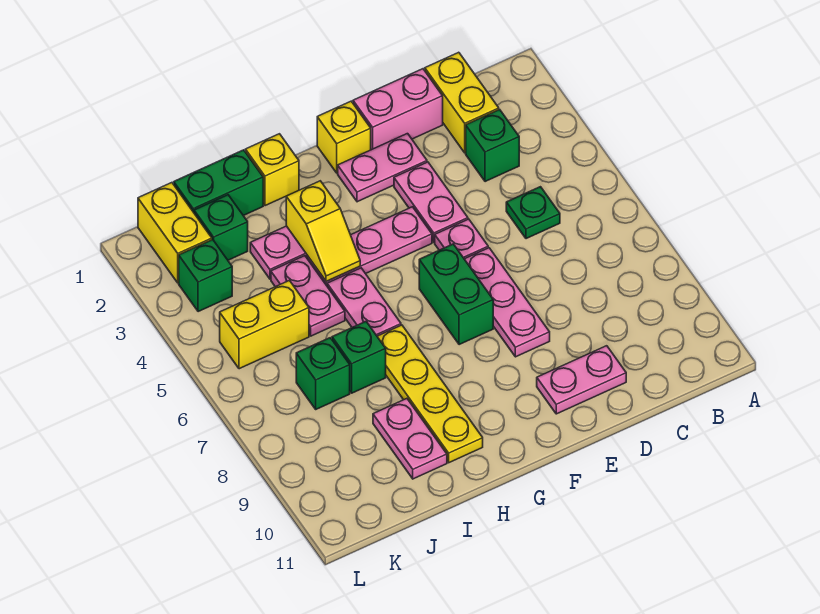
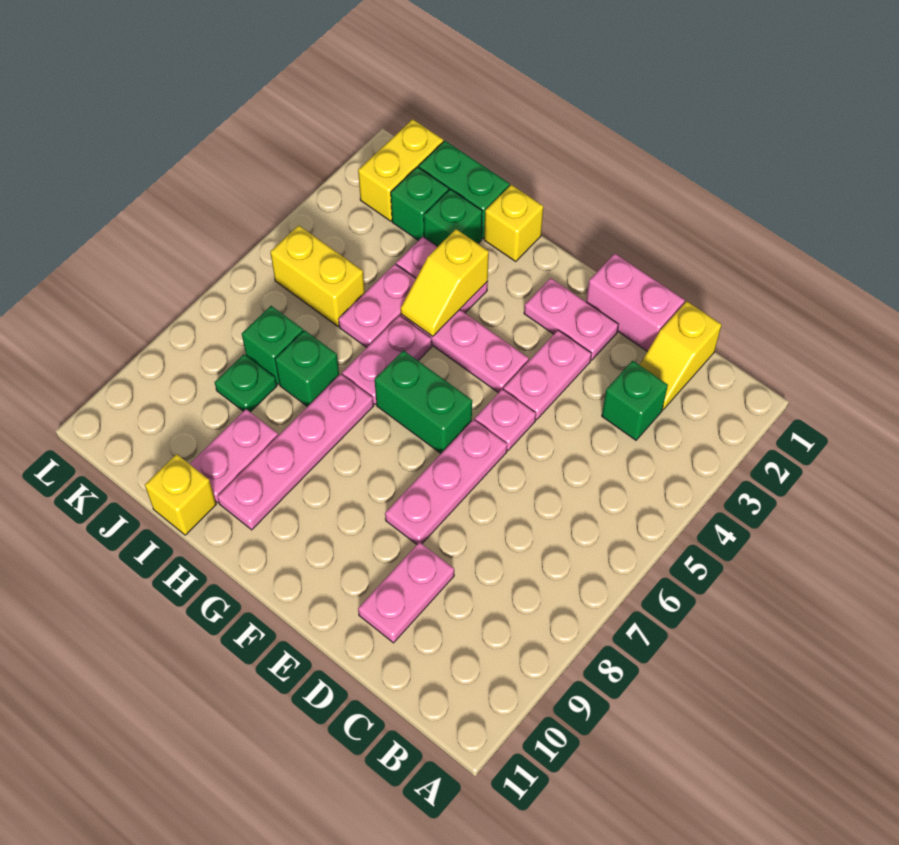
yellow brick C1:C2 level 1 -> yellow slope C1:C2 level 1 top 1
green plate C5 level 1 -> green plate J8 level 1
pink plate D10:E10 level 1 -> pink plate D9:D10 level 1
yellow brick F1 level 1 -> yellow brick I11 level 1
green brick F6:F7 level 1 -> green brick F6:G6 level 1
yellow plate H7:H10 level 1 -> pink plate H7:H10 level 1
green brick K3 level 1 -> green brick I2 level 1

